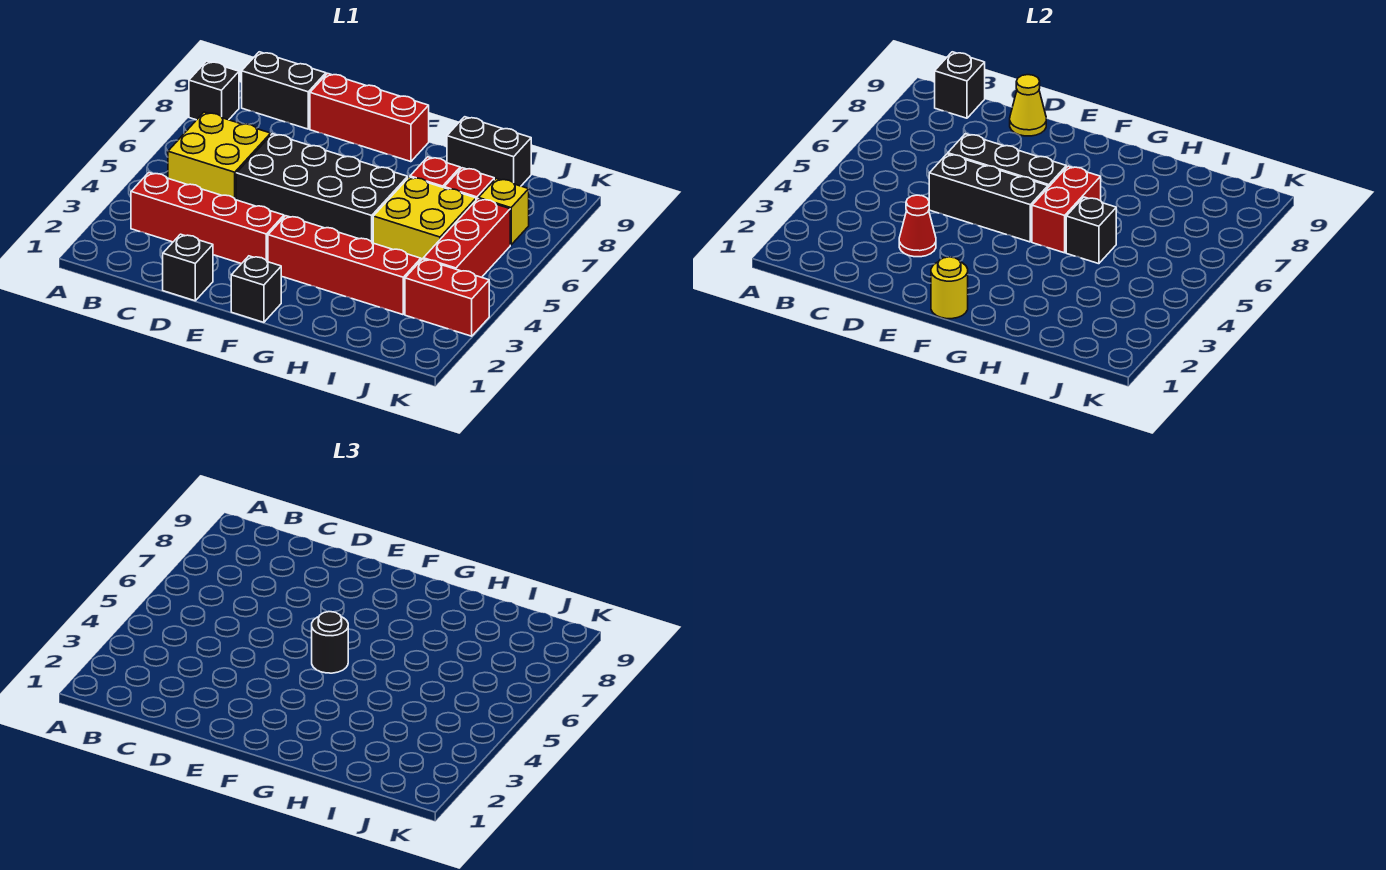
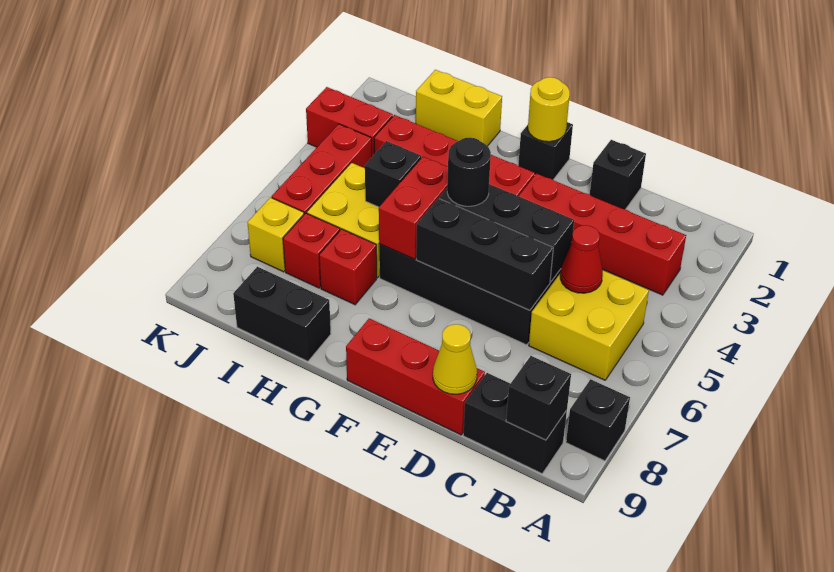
red cone D3 level 2 -> red cone C5 level 2
none -> yellow brick H1:I1 level 1

